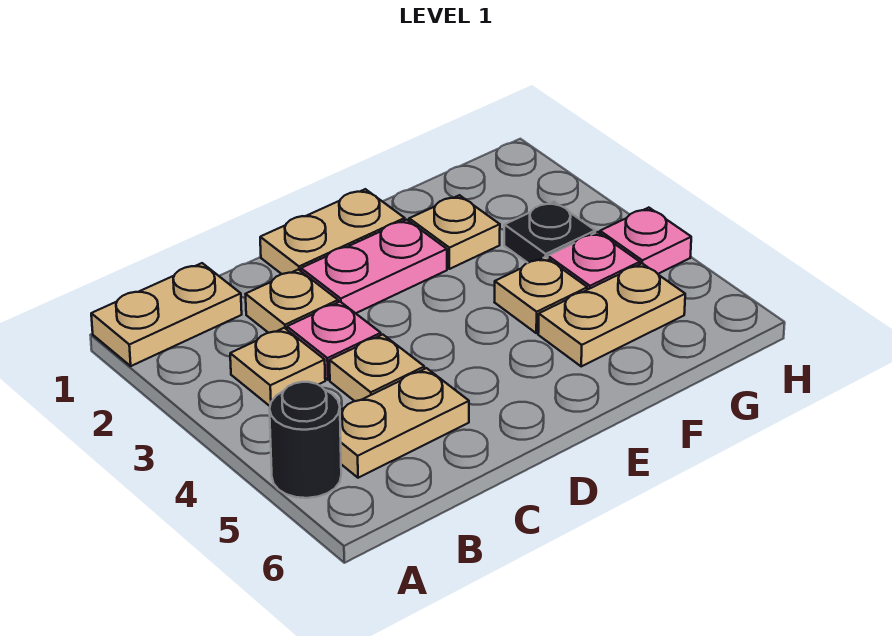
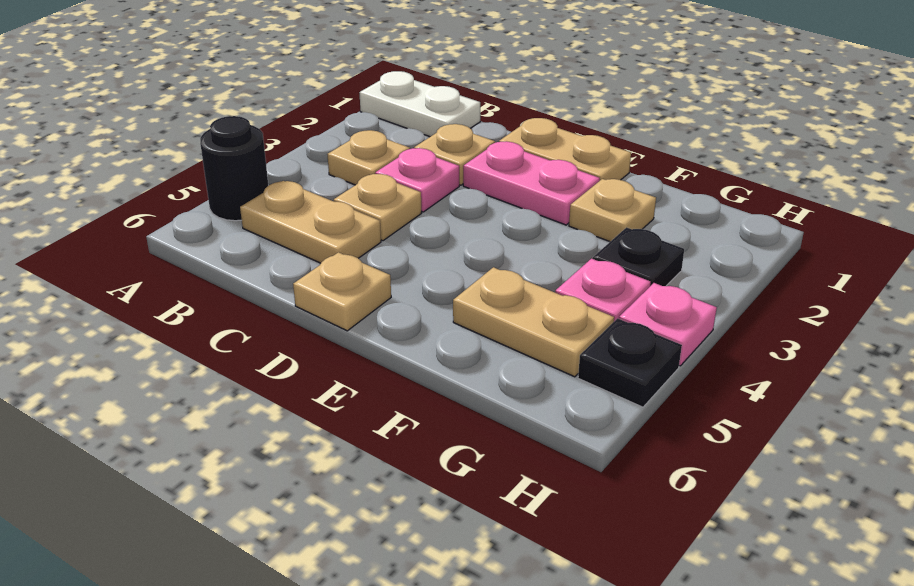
tan plate A1:B1 level 1 -> white plate A1:B1 level 1
tan plate F4 level 1 -> tan plate D6 level 1
none -> black plate H5 level 1

